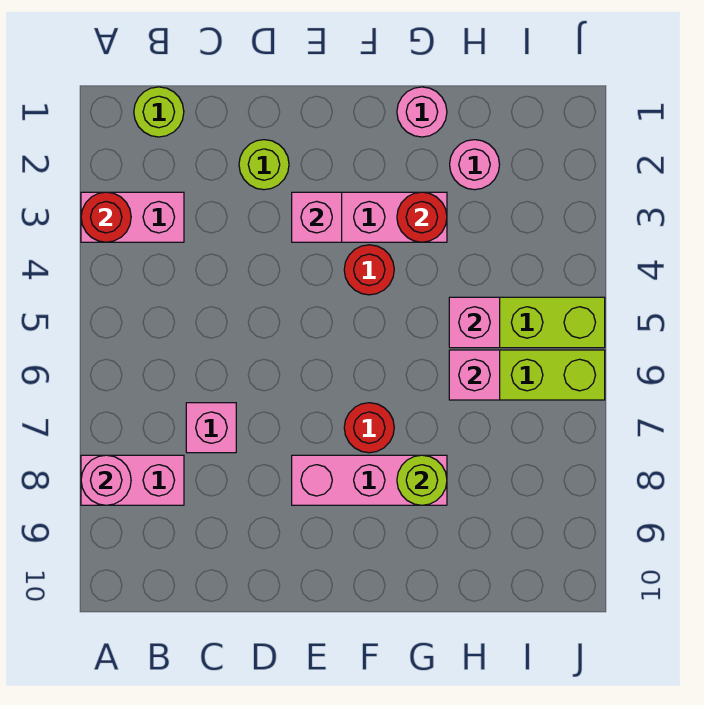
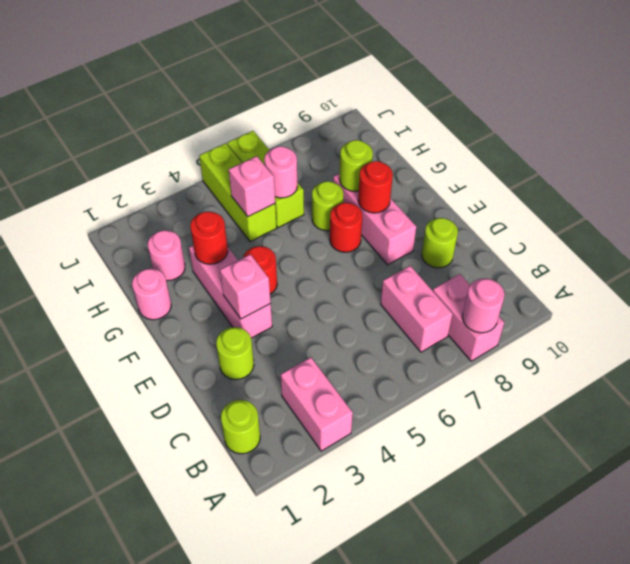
red round brick A3 level 2 -> red round brick F8 level 2
pink brick C7 level 1 -> pink brick B7:C7 level 1
none -> lime round brick D9 level 1
none -> lime round brick G7 level 1
pink brick H6 level 2 -> pink round brick H6 level 2

